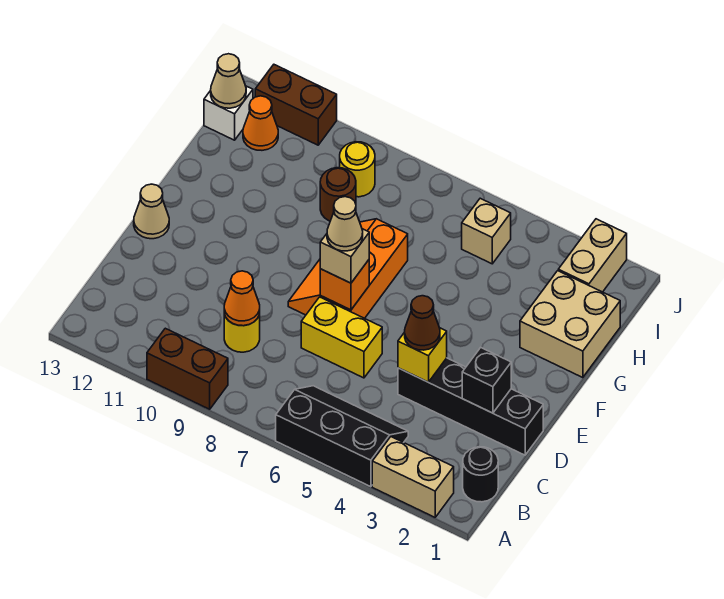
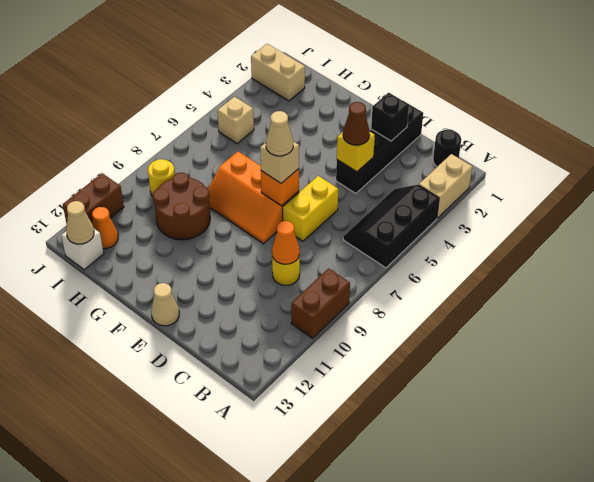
tan brick G1:H2 level 1 -> none
brown round brick H9 level 1 -> brown round brick G9:H10 level 1

